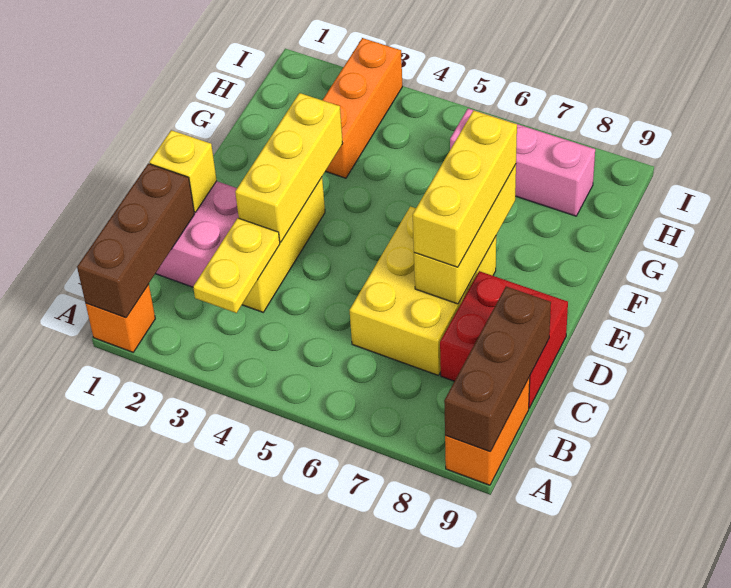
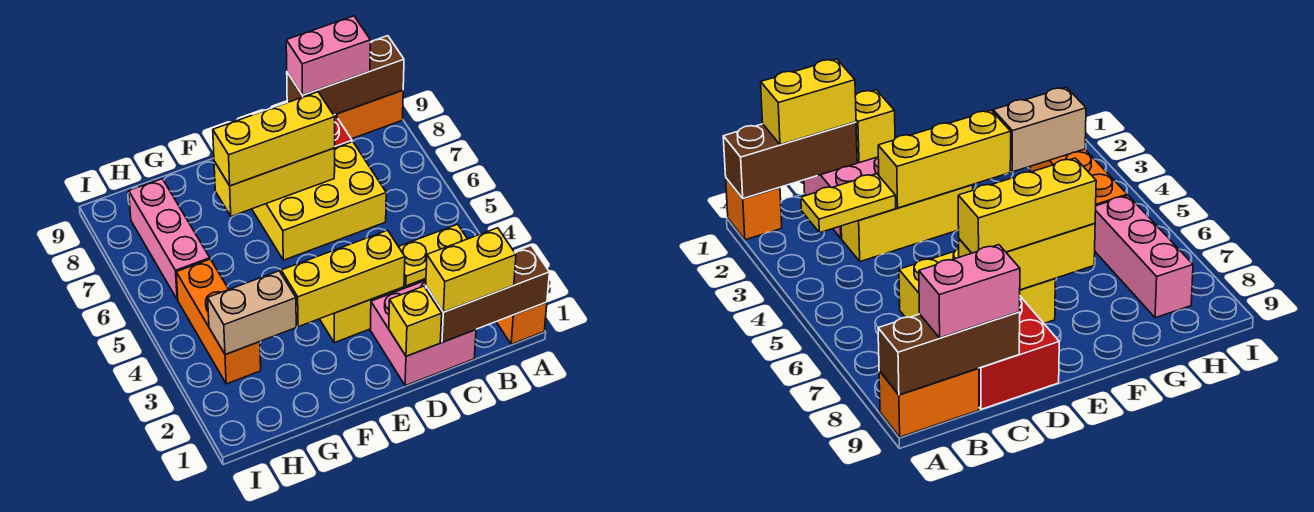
none -> yellow brick B1:C1 level 3
none -> pink brick B9:C9 level 3
orange brick G3:I3 level 1 -> orange brick H3:H5 level 1
none -> tan brick G3:H3 level 2

